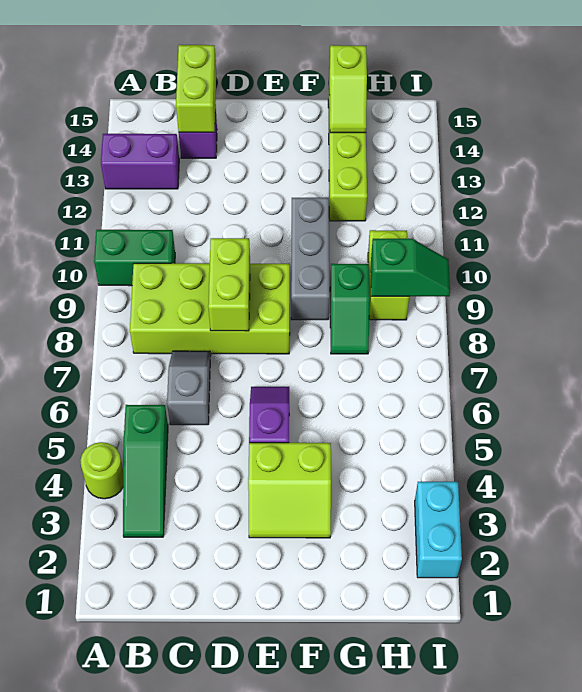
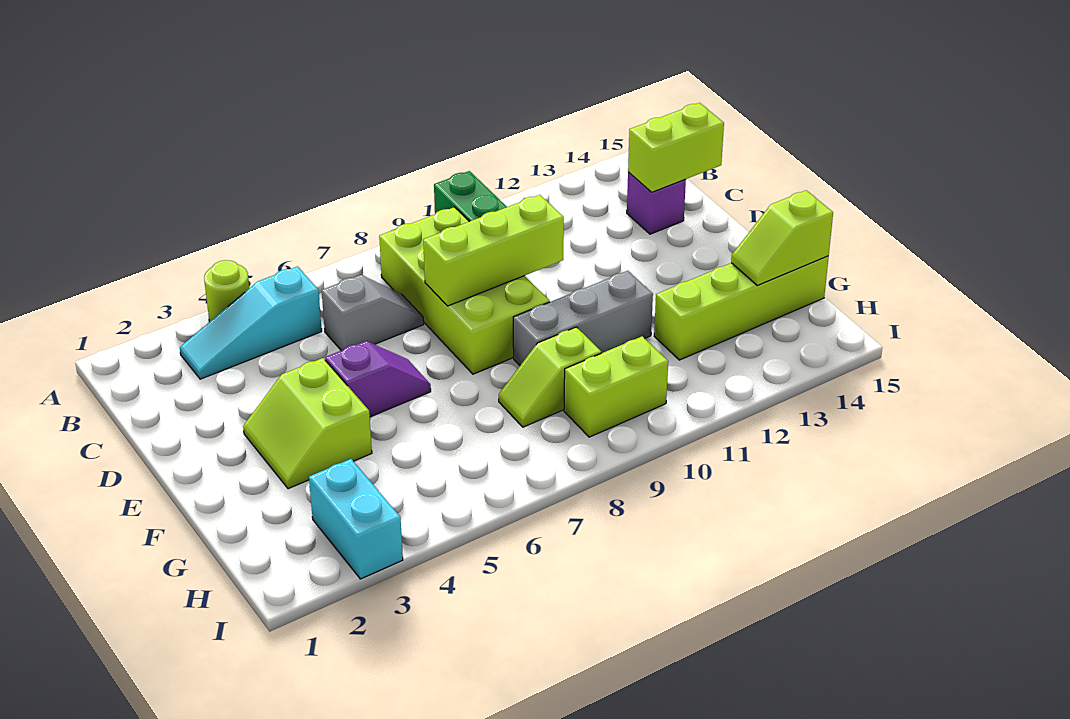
purple brick A13:B13 level 1 -> none
green slope B3:B5 level 1 top 5 -> cyan slope B3:B5 level 1 top 5
lime brick D8:D9 level 2 -> lime brick D8:D10 level 2
green slope G8:G9 level 1 top 9 -> lime slope G8:G9 level 1 top 9
green slope H9:I9 level 2 top H -> none
cyan brick I2:I3 level 1 -> cyan brick H3:I3 level 1

